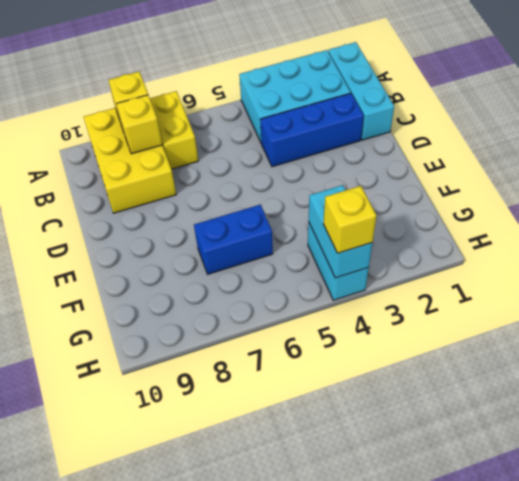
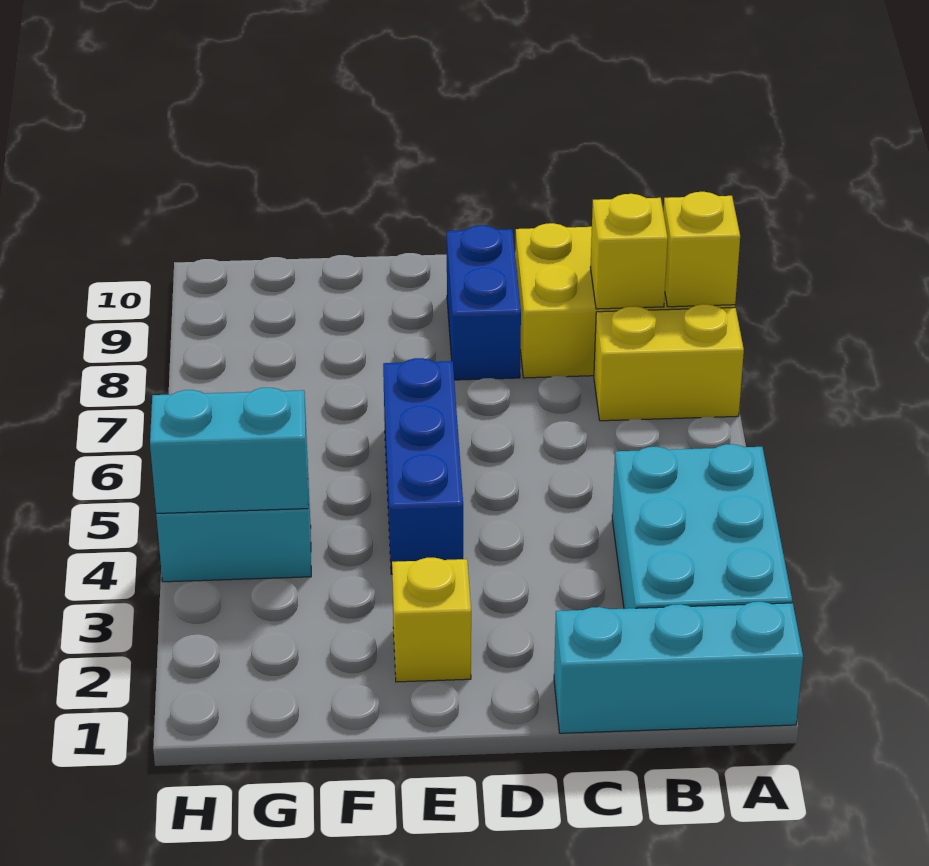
blue brick C2:C4 level 1 -> blue brick E4:E6 level 1
blue brick F6:F7 level 1 -> blue brick D8:D9 level 1
yellow brick H4 level 3 -> yellow brick E2 level 1

